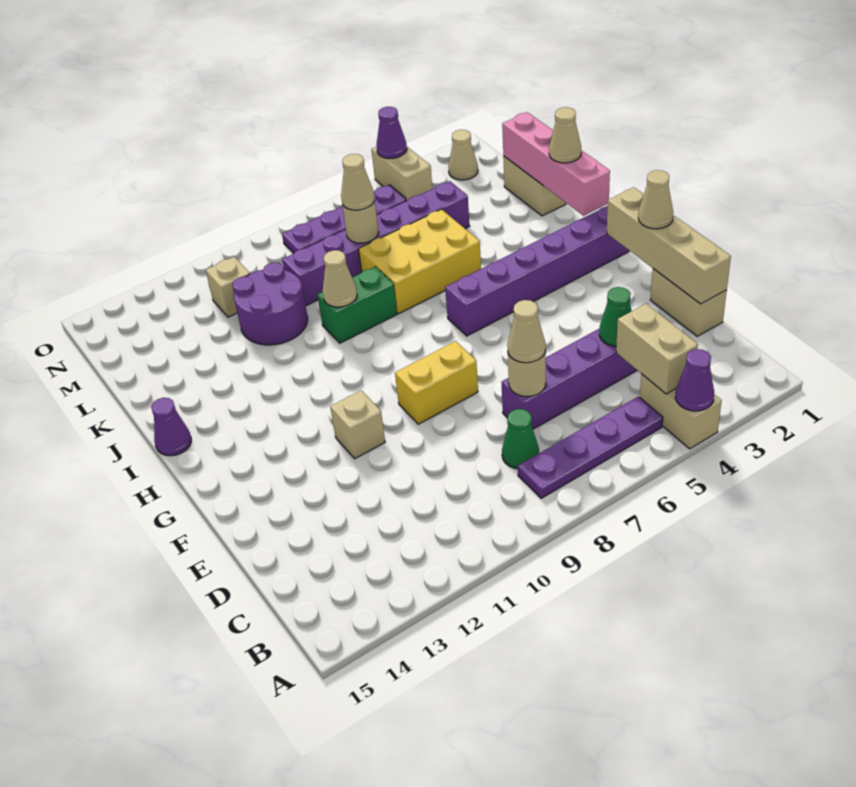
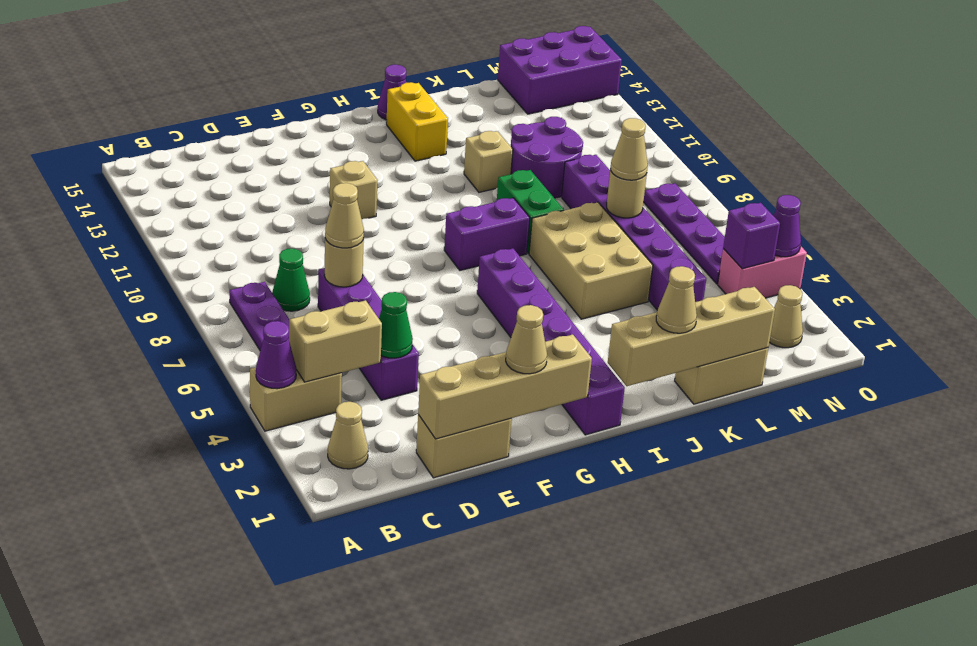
yellow brick F8:F9 level 1 -> yellow brick I13:I14 level 1
none -> purple brick H8:I8 level 1
pink brick I1:L1 level 2 -> tan brick I1:L1 level 2
yellow brick J5:K7 level 1 -> tan brick J5:K7 level 1
tan cone J9 level 2 -> tan cone B2 level 1
tan brick M11 level 1 -> tan brick J11 level 1
none -> purple brick M14:O15 level 1
tan brick N4:O4 level 1 -> pink brick N4:O4 level 1
none -> purple brick N4 level 2

